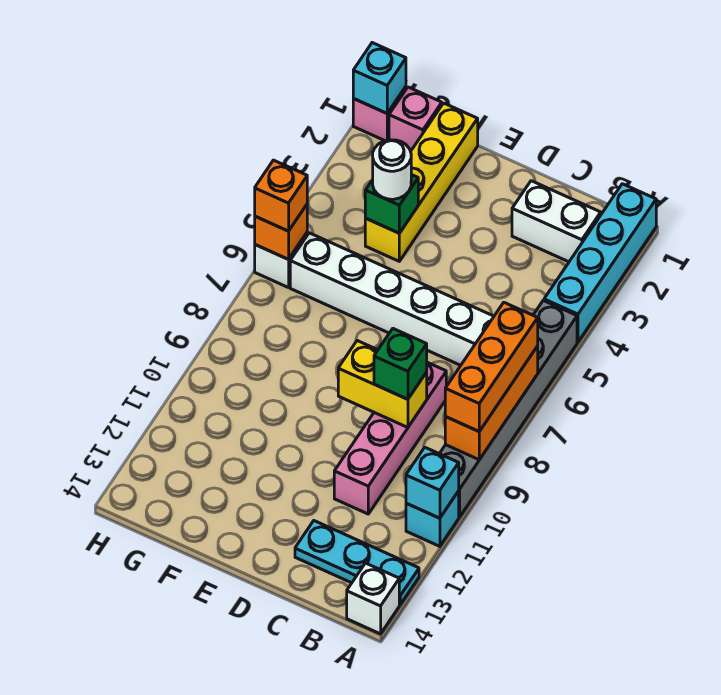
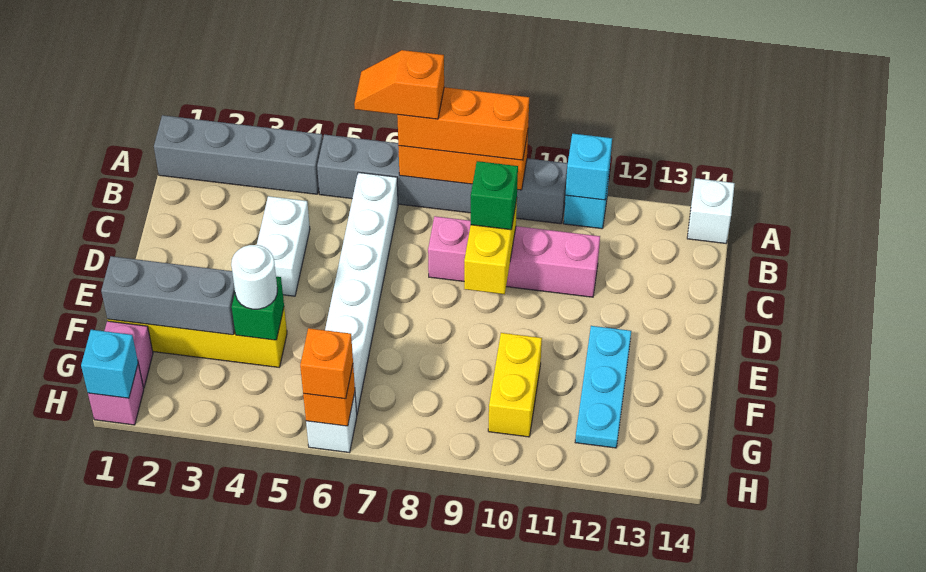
cyan brick A1:A4 level 1 -> grey brick A1:A4 level 1
none -> orange slope A6:A7 level 4 top 7
cyan plate A13:C13 level 1 -> cyan plate E12:G12 level 1
white brick B2:C2 level 1 -> white brick C4:D4 level 1
none -> grey brick F1:F3 level 2
none -> yellow brick F10:G10 level 1

